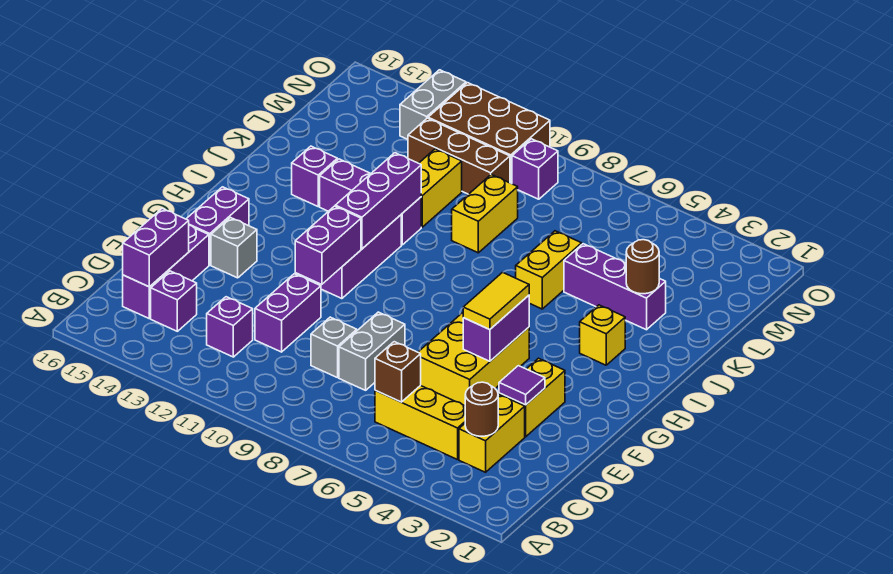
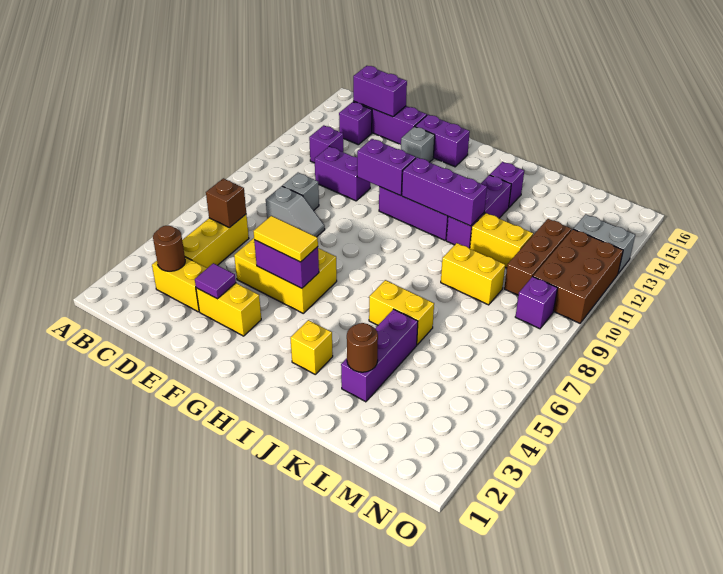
grey brick D8:E8 level 1 -> grey slope D8:E8 level 1 top D

